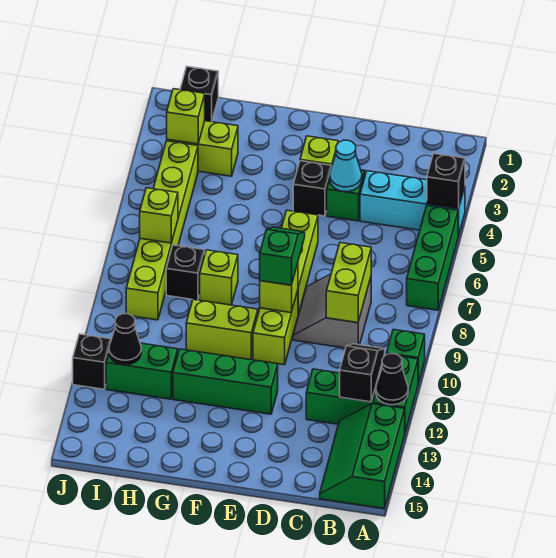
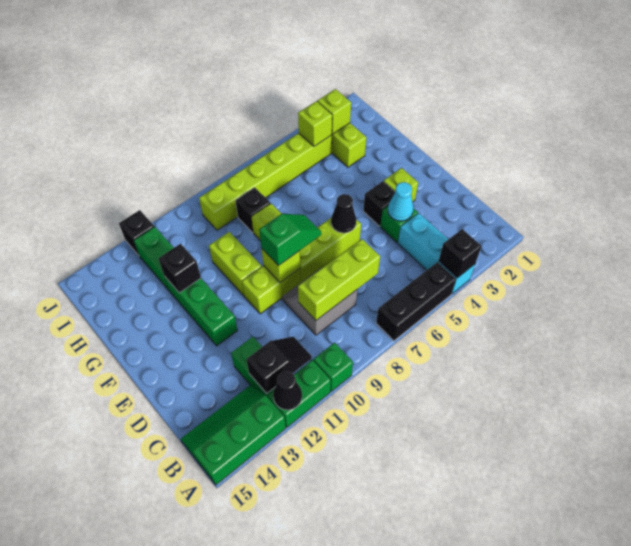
green brick A5:A7 level 1 -> black brick A5:A7 level 1
lime brick C8:C9 level 2 -> lime brick C7:C9 level 2
black brick I1 level 1 -> black brick G12 level 2
lime brick I7 level 2 -> lime brick I4 level 2
black cone I12 level 2 -> black cone E6 level 2

